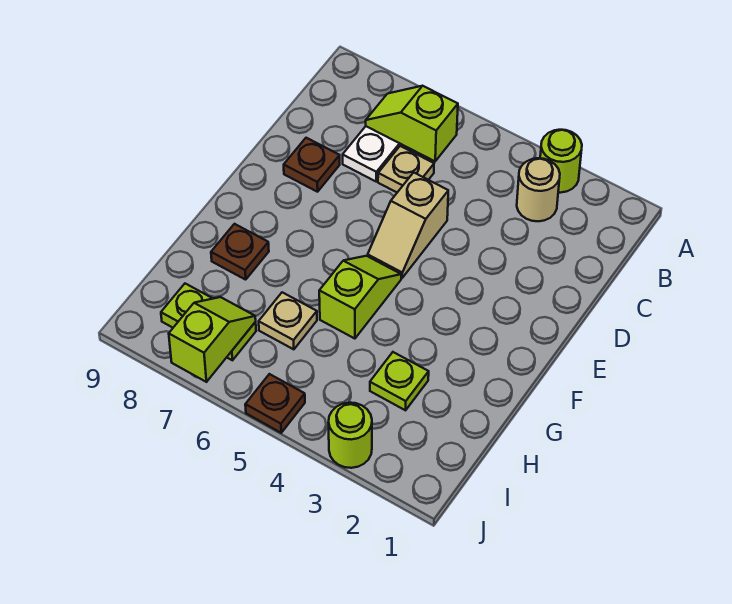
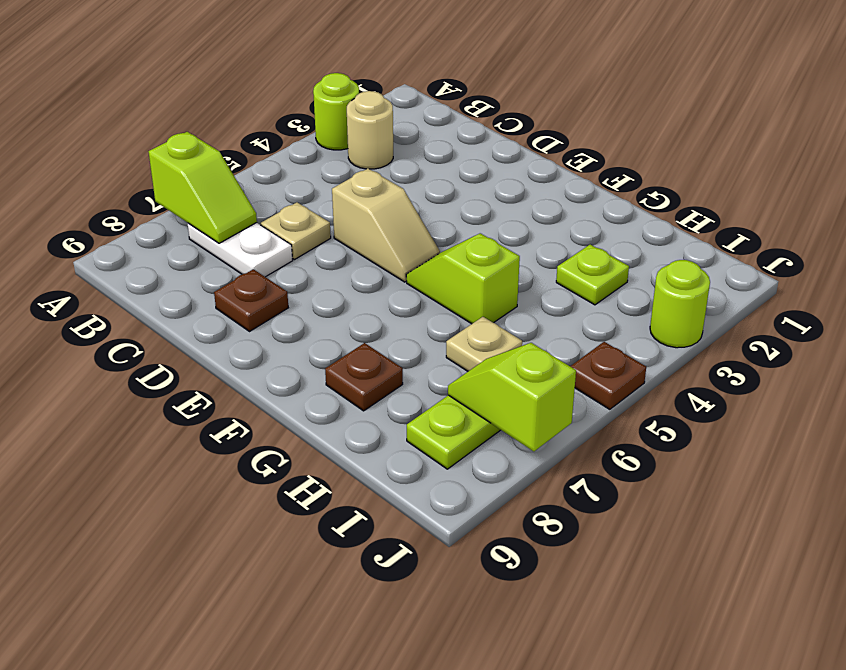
lime slope B6:B7 level 2 top 6 -> lime slope A7:B7 level 2 top A

